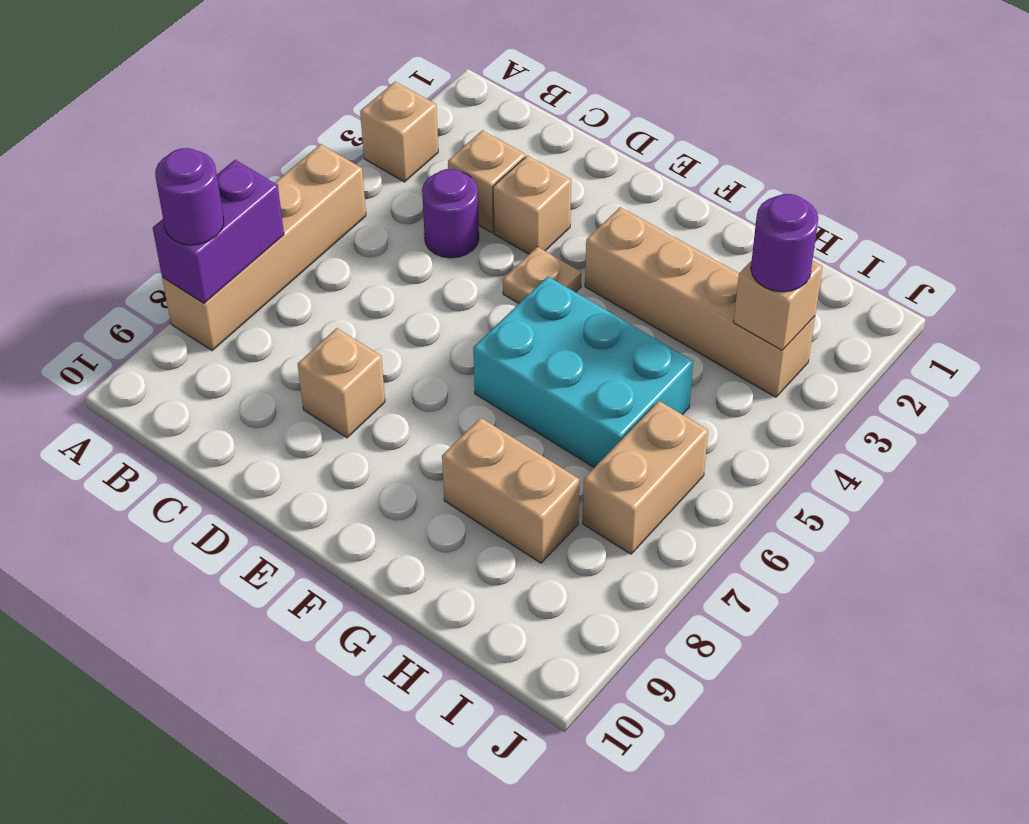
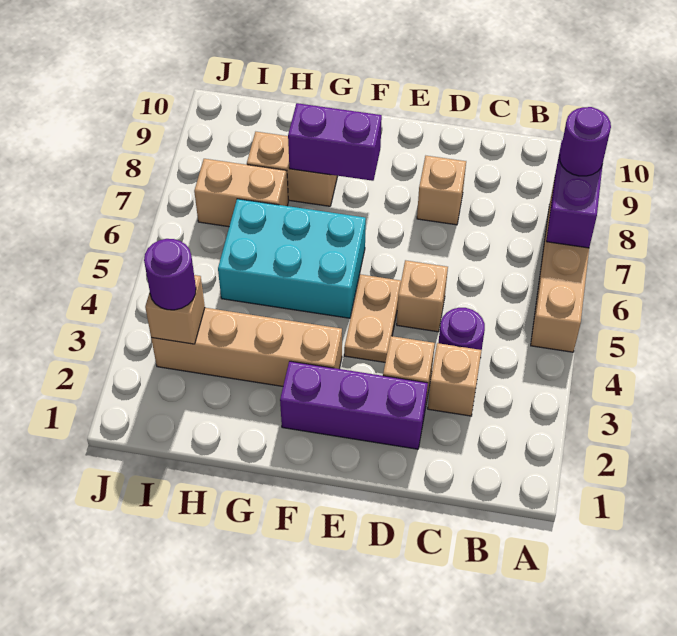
tan brick A3 level 1 -> tan brick D5 level 1
none -> purple brick D2:F2 level 1
tan plate E4 level 1 -> tan plate E4:E5 level 1
none -> purple brick F8:G8 level 2
tan brick I6:I7 level 1 -> tan brick H7:I7 level 1

